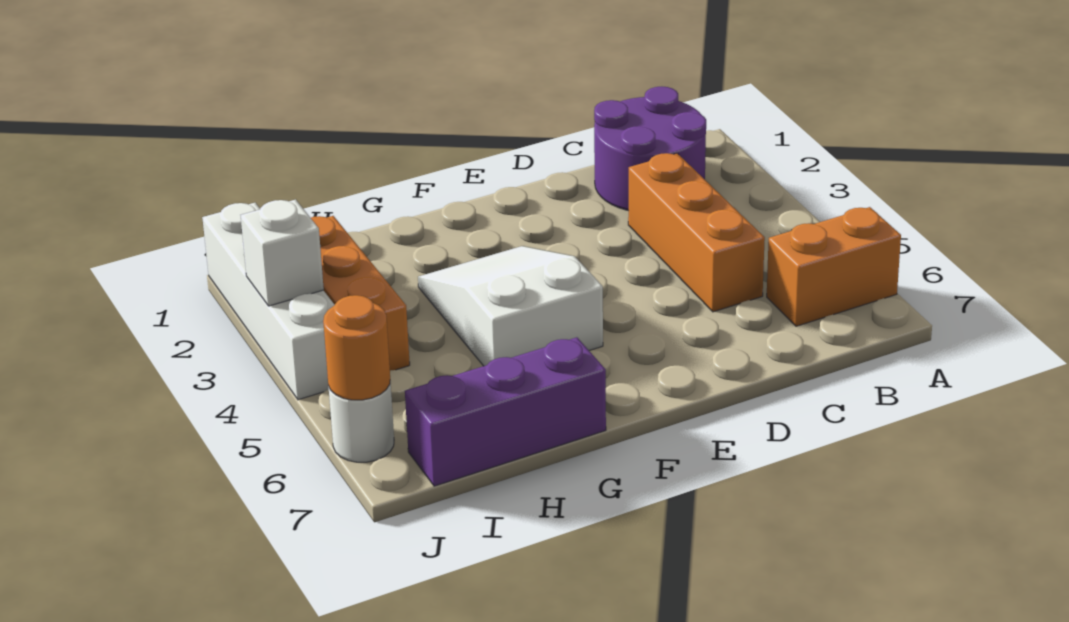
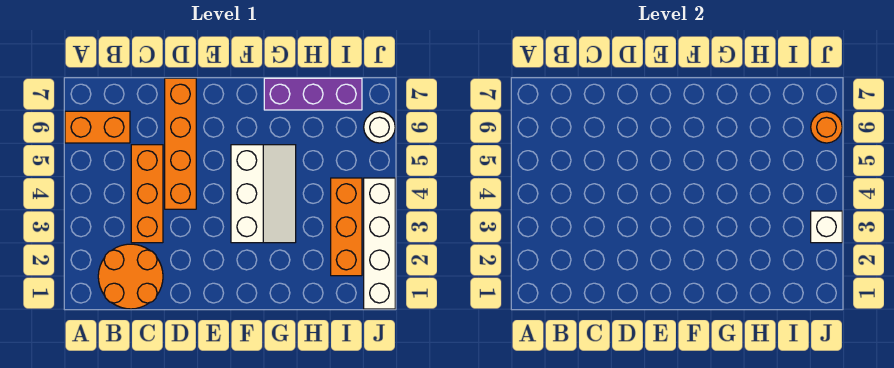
purple round brick B1:C2 level 1 -> orange round brick B1:C2 level 1
none -> orange brick D4:D7 level 1
white slope F3:G5 level 1 top 5 -> white slope F3:G5 level 1 top F

